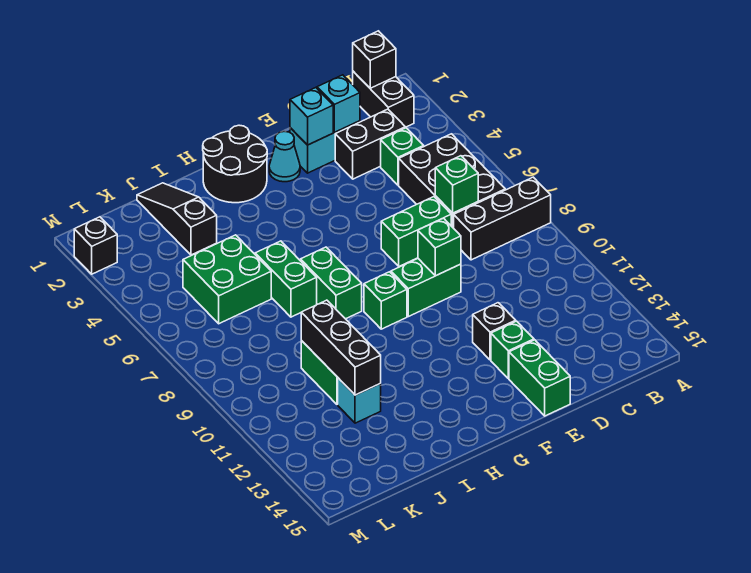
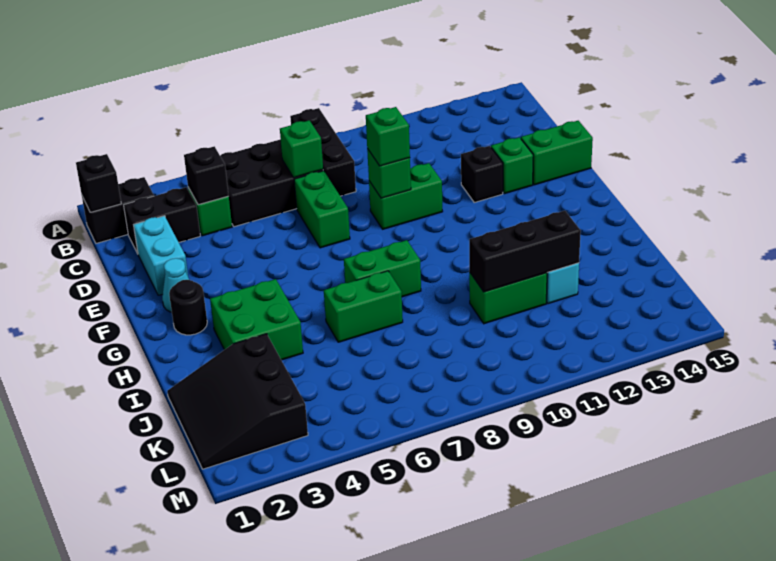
black brick C3:D3 level 1 -> black brick C2:C3 level 1
cyan brick D2 level 2 -> none
cyan brick E2 level 2 -> none
green brick E9:F9 level 1 -> green brick E9:E10 level 1
black round brick G1:H2 level 1 -> black round brick G2 level 1
green brick G9 level 1 -> green brick E9 level 3
black slope J1:J3 level 1 top 3 -> black slope J1:L3 level 1 top 3
green brick J5:K6 level 1 -> green brick H3:I4 level 1
black brick M2 level 1 -> black brick C4 level 2

